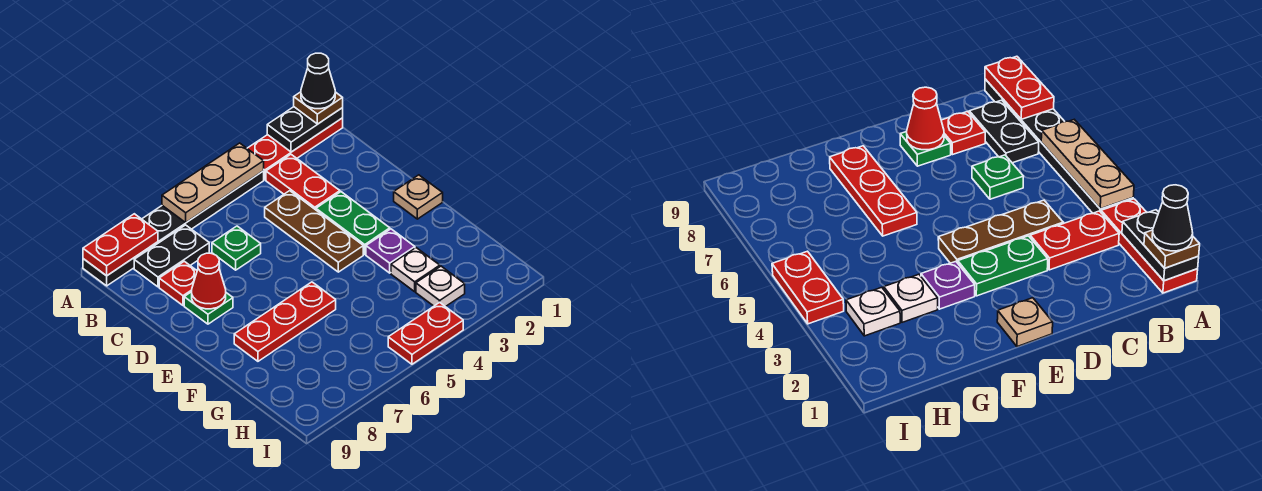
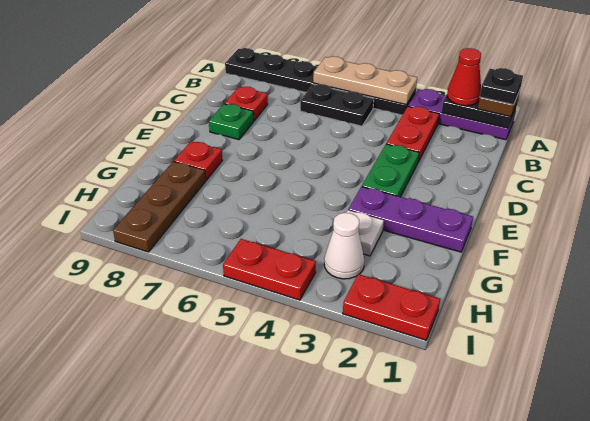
red plate A1:A3 level 1 -> purple plate A1:A3 level 1
black cone A1 level 4 -> black plate A1 level 4
red plate A8:A9 level 2 -> red plate I1:I2 level 1
black plate B7:B8 level 1 -> black plate B5:B6 level 1
brown plate C4:E4 level 1 -> brown plate G8:I8 level 1
green plate C6 level 1 -> none
red cone D8 level 2 -> red cone A2 level 3
tan plate E1 level 1 -> none
purple plate F3 level 1 -> purple plate F1:F3 level 1
red plate F6:F8 level 1 -> red plate F8 level 1
white plate H3 level 1 -> white cone H3 level 1

